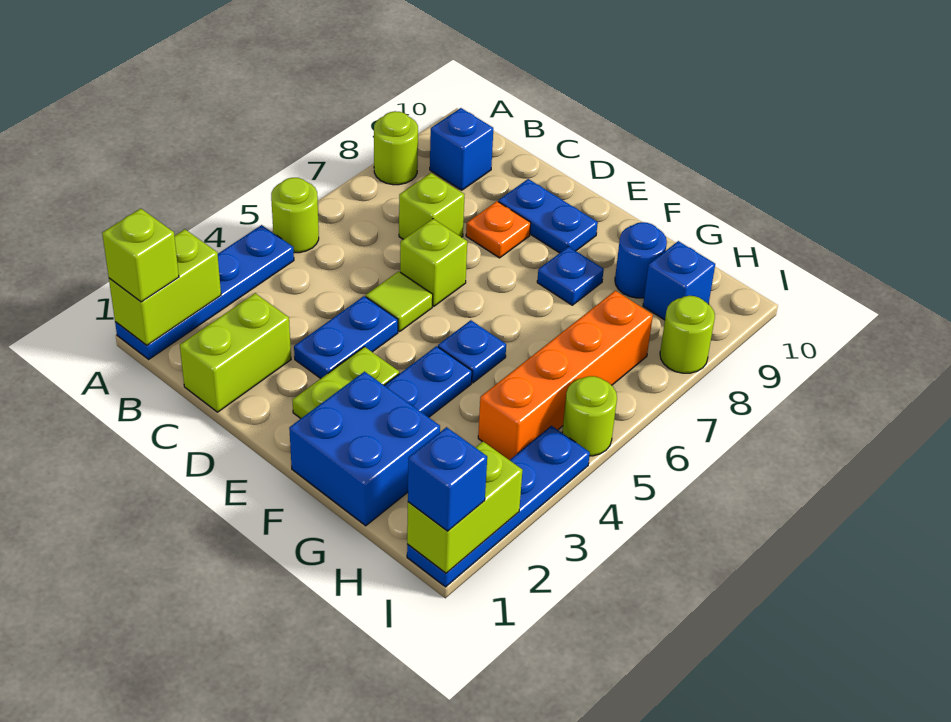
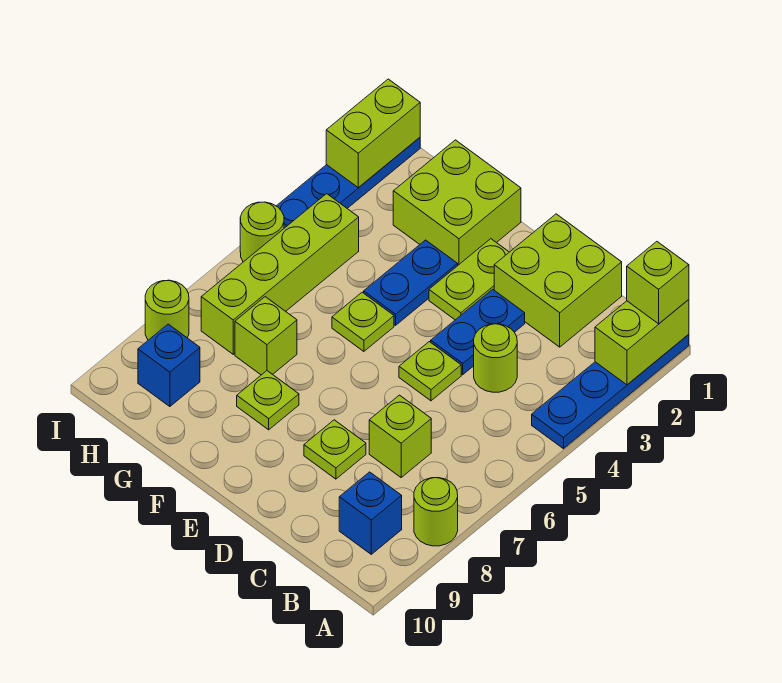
lime round brick A5 level 1 -> lime round brick C4 level 1
lime brick C1:C2 level 1 -> lime brick C1:D2 level 1
lime tile D5 level 1 -> lime plate D5 level 1
lime brick D6 level 1 -> lime brick G7 level 1
orange plate D8 level 1 -> lime plate D8 level 1
blue plate D9:E9 level 1 -> none
blue brick F1:G2 level 1 -> lime brick F1:G2 level 1
blue plate F5 level 1 -> lime plate F5 level 1
blue plate F8 level 1 -> lime plate F8 level 1
blue round brick G9 level 1 -> none
orange brick H4:H7 level 1 -> lime brick H4:H7 level 1
blue brick I1 level 3 -> none

